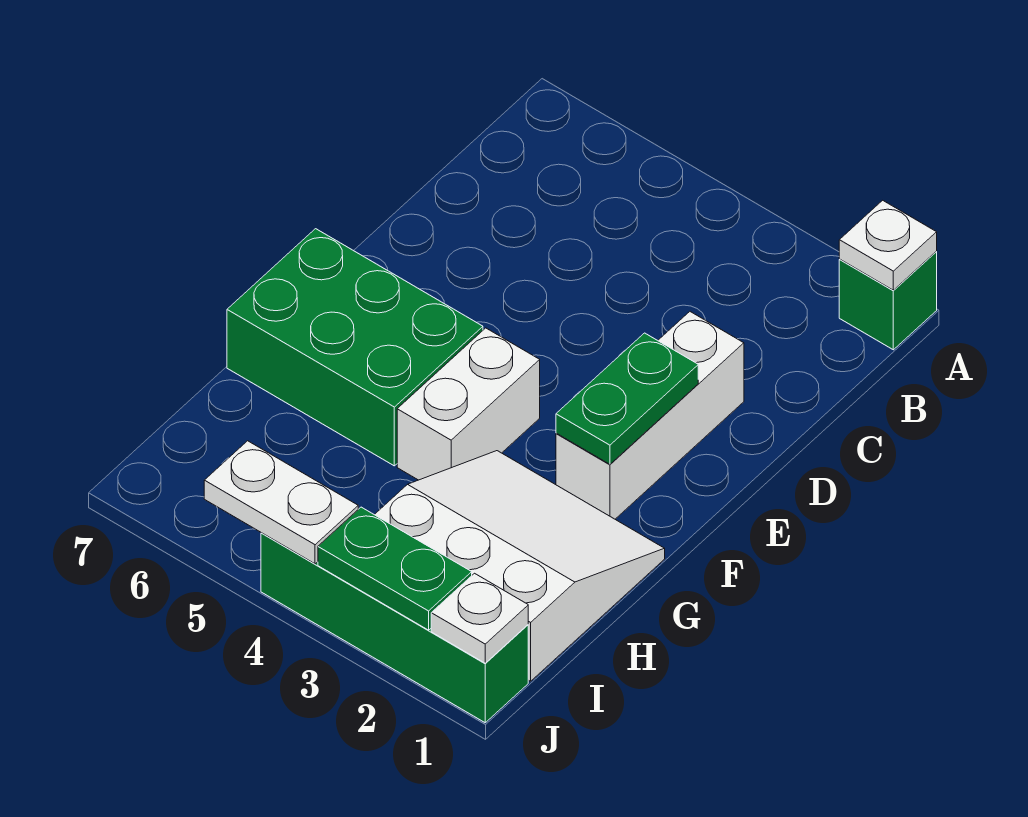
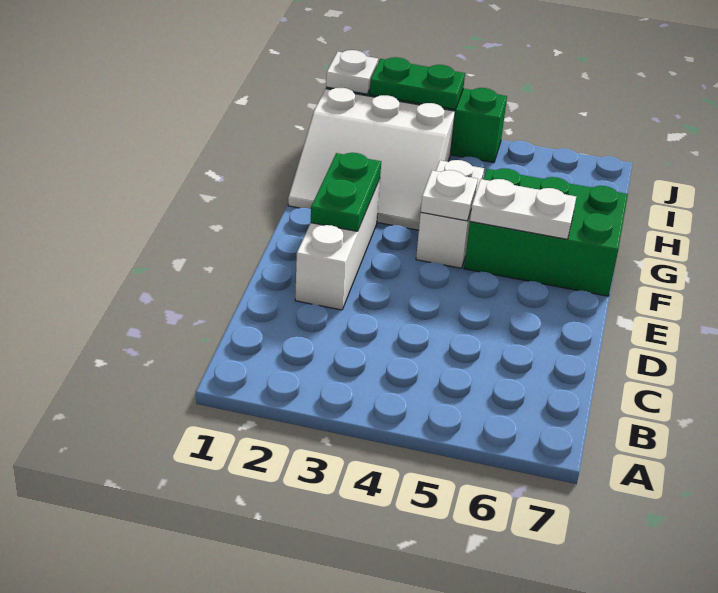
green brick A1 level 1 -> none
white plate A1 level 2 -> white plate F4 level 2
white plate J4:J5 level 2 -> white plate F5:F6 level 2

